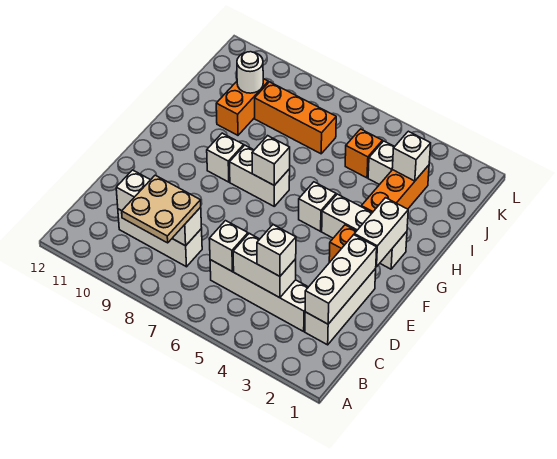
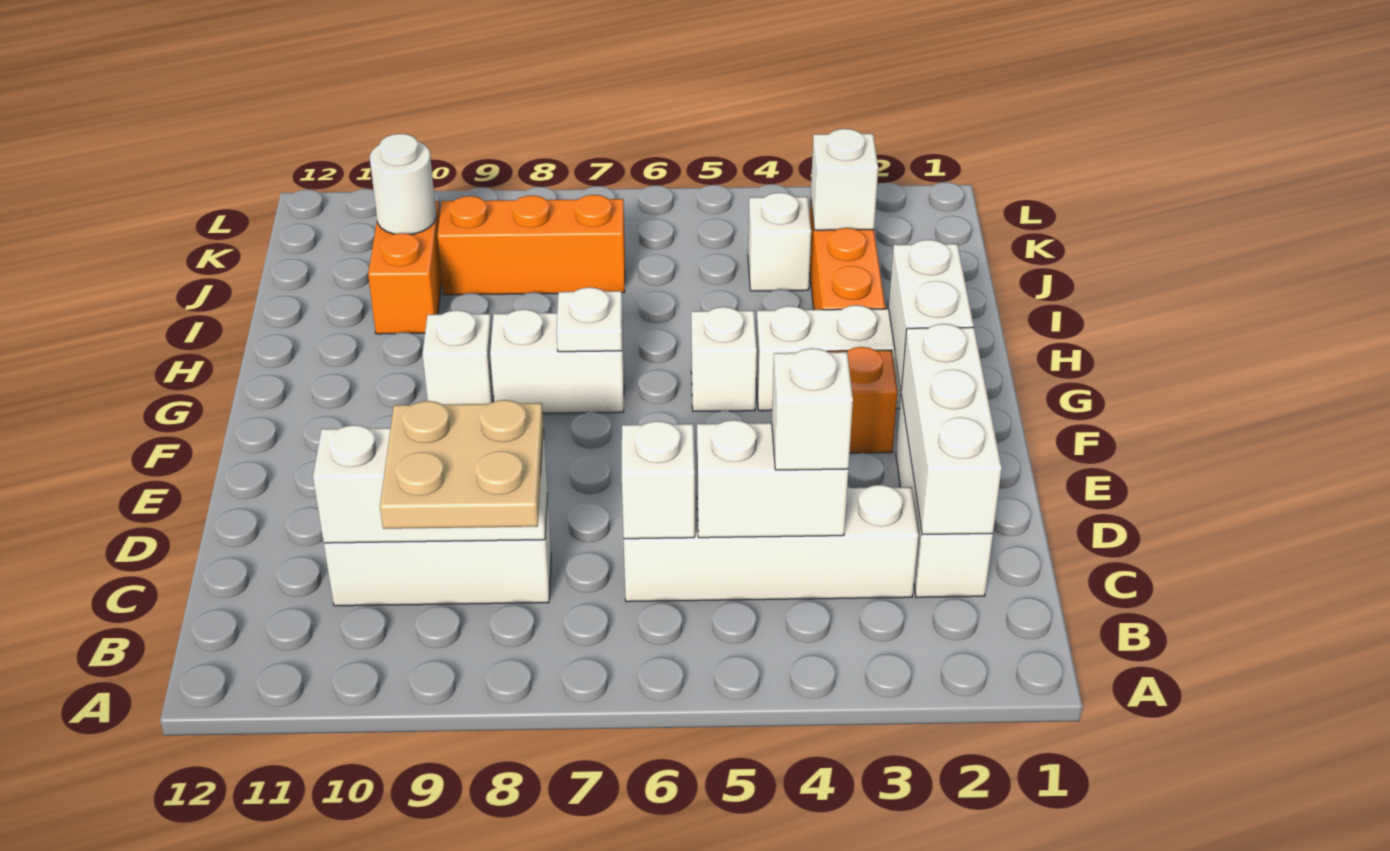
white brick G7 level 2 -> white plate G7 level 2
orange brick J5 level 1 -> none

